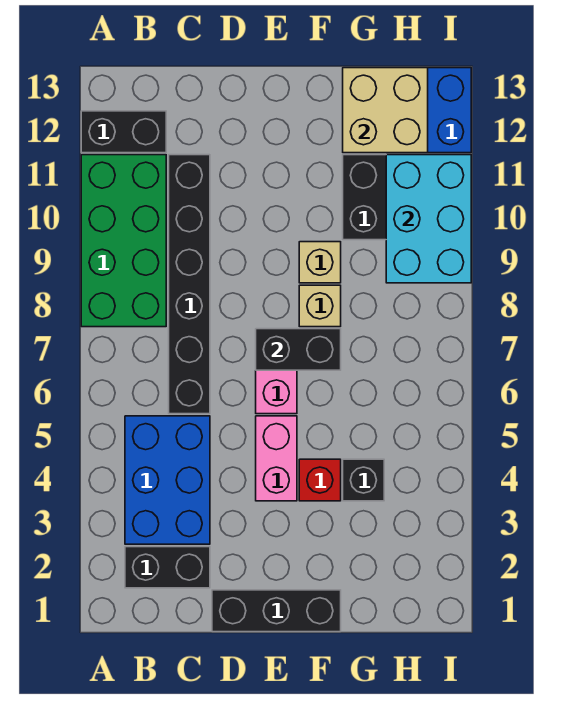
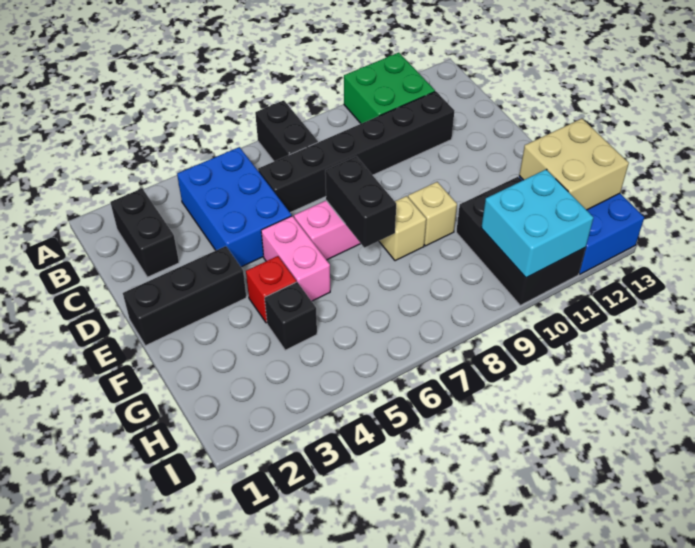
green brick A8:B11 level 1 -> green brick A10:B11 level 1
black brick A12:B12 level 1 -> black brick A7:B7 level 1
blue brick B3:C5 level 1 -> blue brick B4:D5 level 1
black brick D1:F1 level 1 -> black brick E1:E3 level 1
pink brick E4:E5 level 1 -> pink brick E5:F5 level 1
cyan brick H9:I11 level 2 -> cyan brick H10:I11 level 2

